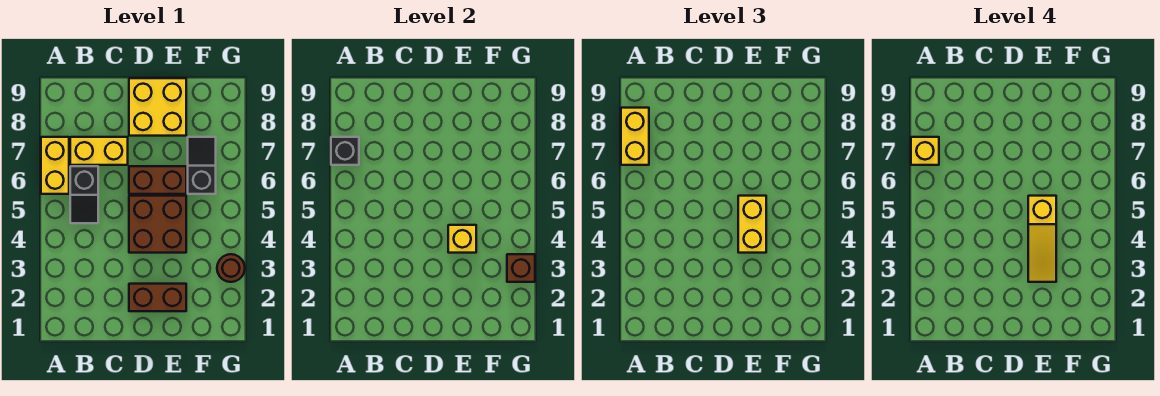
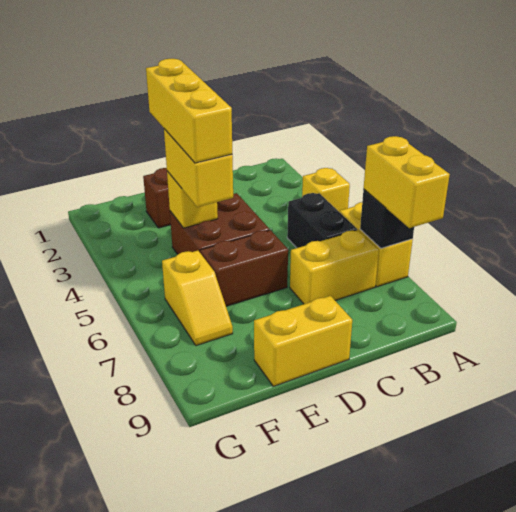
yellow brick A7 level 4 -> yellow brick A4 level 1
black slope B5:B6 level 1 top 6 -> black brick B5:B6 level 1
yellow brick D8:E9 level 1 -> yellow brick D9:E9 level 1
yellow slope E3:E5 level 4 top 5 -> yellow brick E3:E5 level 4
black slope F6:F7 level 1 top 6 -> yellow slope F6:F7 level 1 top 6
brown round brick G3 level 1 -> none
brown brick G3 level 2 -> none

